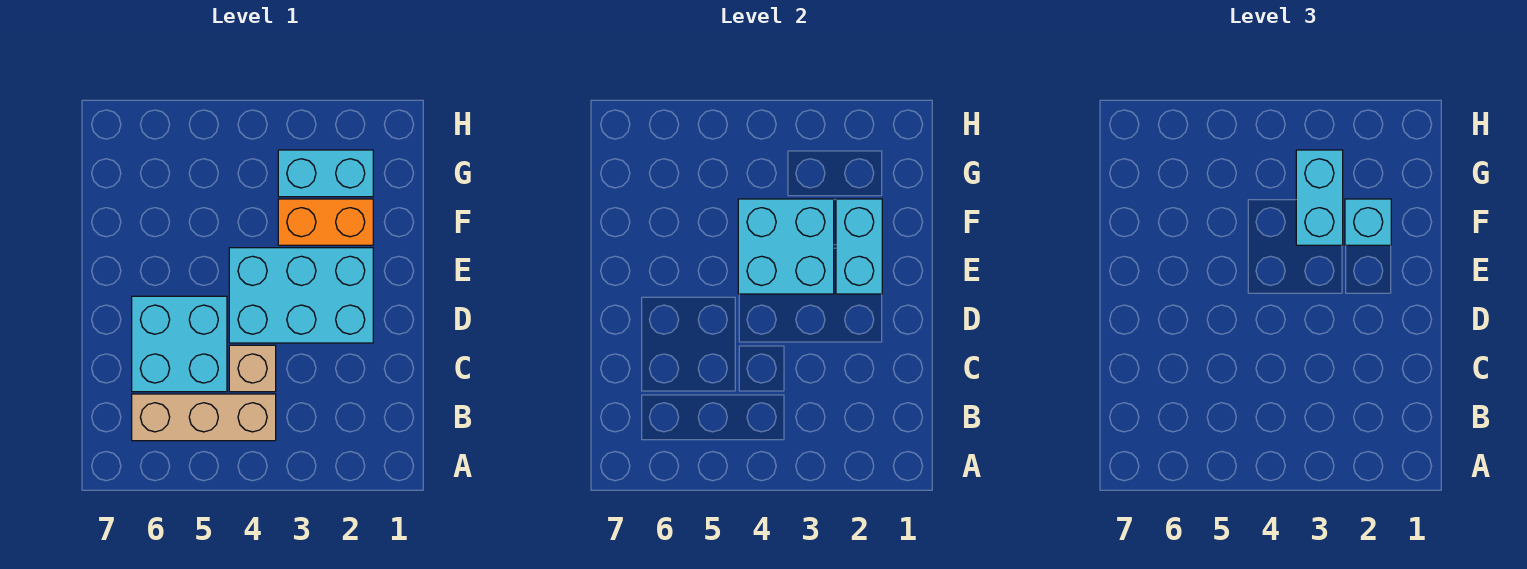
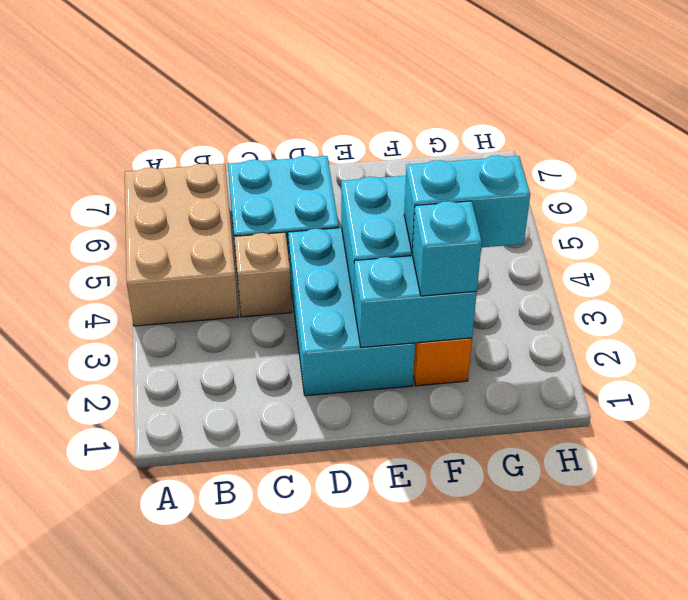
tan brick B4:B6 level 1 -> tan brick A4:B6 level 1
cyan brick G2:G3 level 1 -> none

